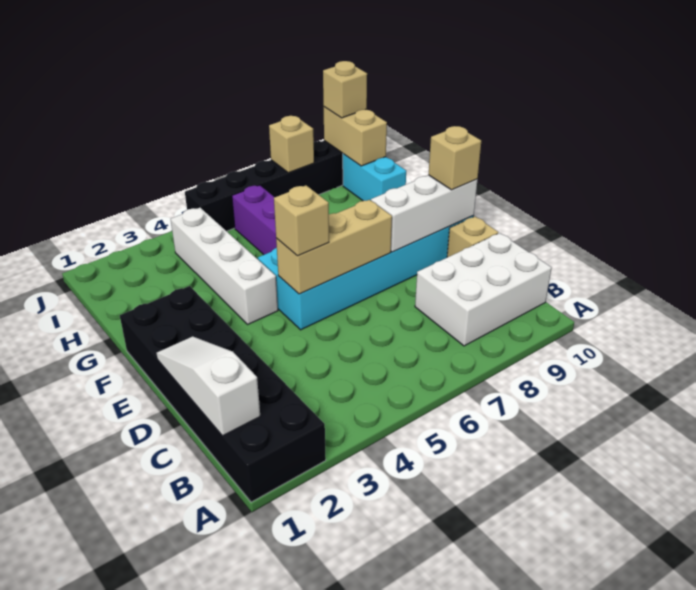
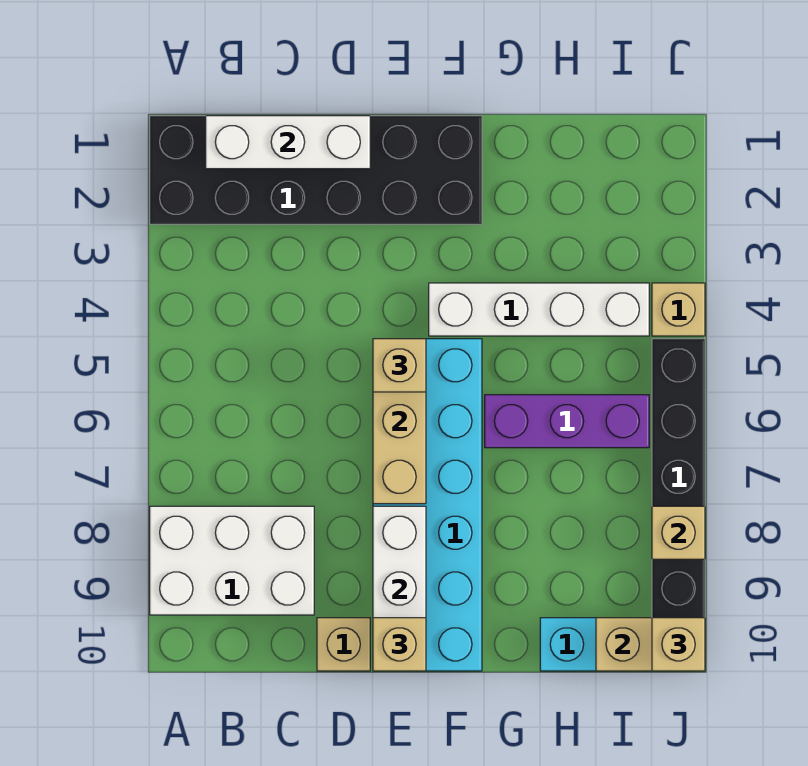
white slope B1:D1 level 2 top B -> white brick B1:D1 level 2
white brick B8:C10 level 1 -> white brick A8:C9 level 1
none -> tan brick J4 level 1

